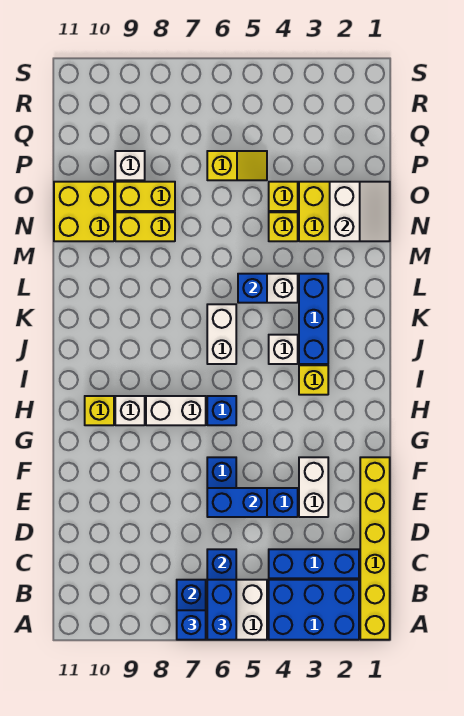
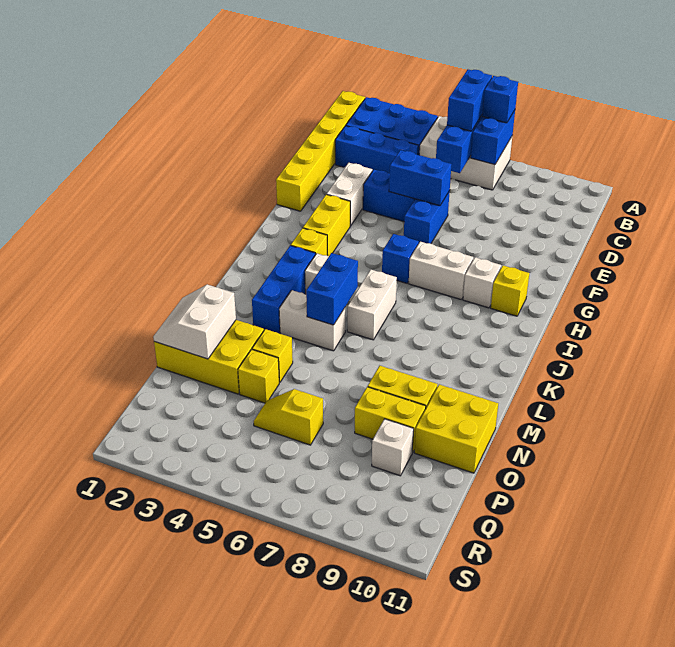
none -> yellow brick G3:H3 level 1
blue brick L5 level 2 -> blue brick K5:L5 level 2

